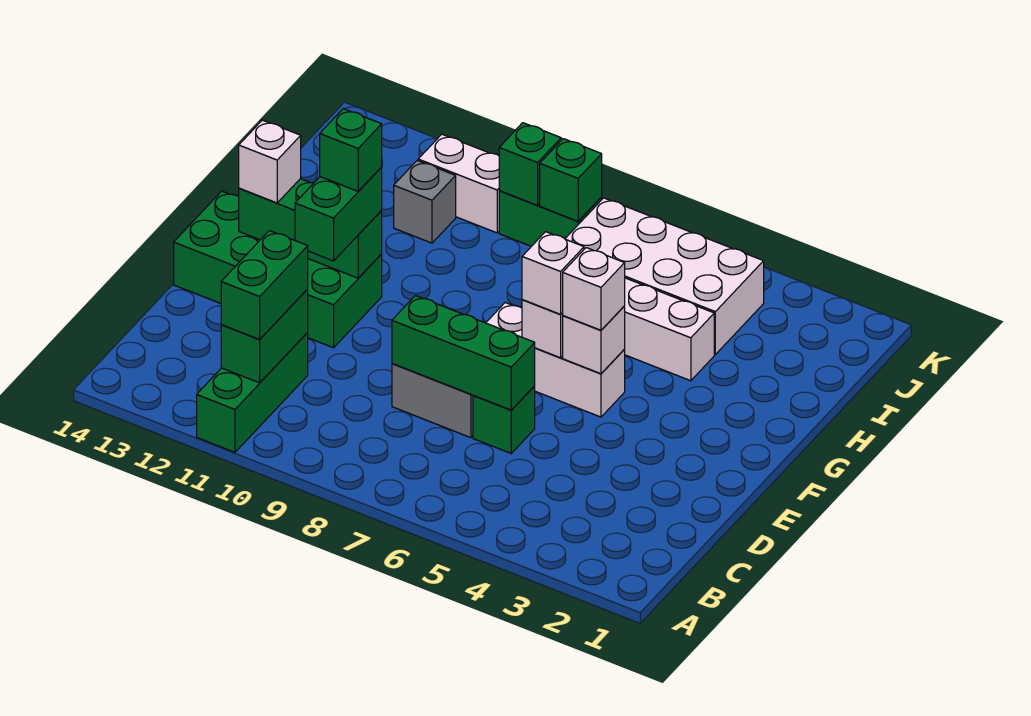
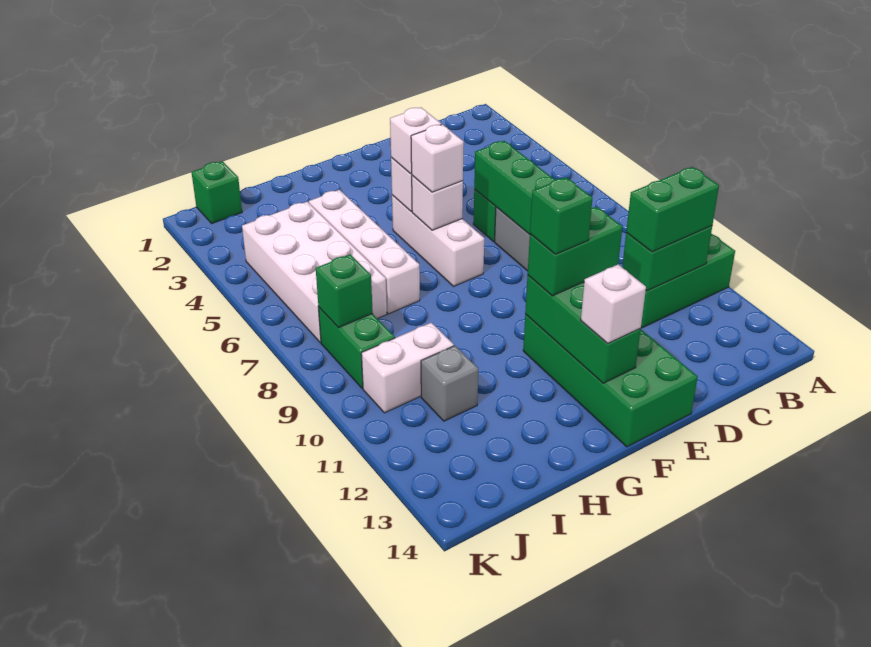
green brick J9 level 2 -> green brick J1 level 1
white brick J10:J11 level 1 -> white brick I10:J10 level 1

